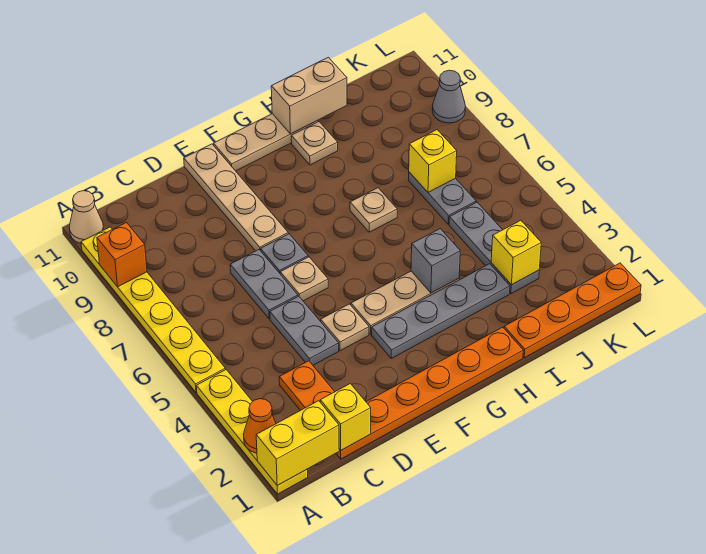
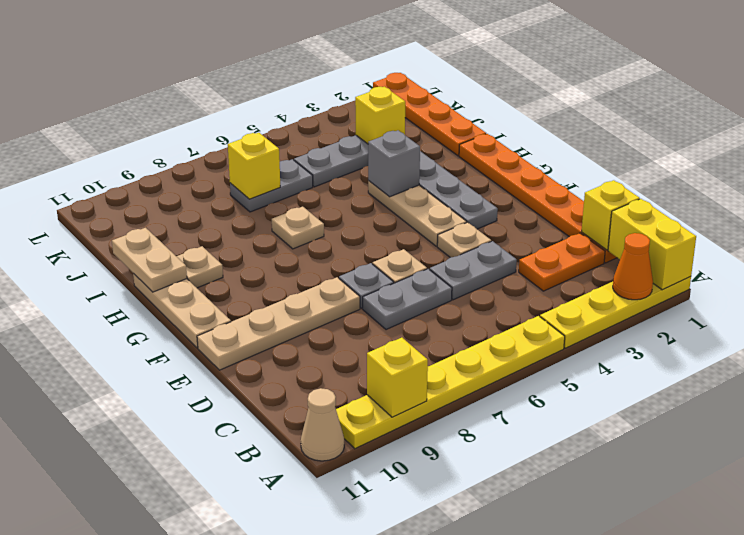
orange brick A9 level 2 -> yellow brick A9 level 2
tan brick H11:I11 level 2 -> tan plate H11:I11 level 2
grey cone L9 level 1 -> none

